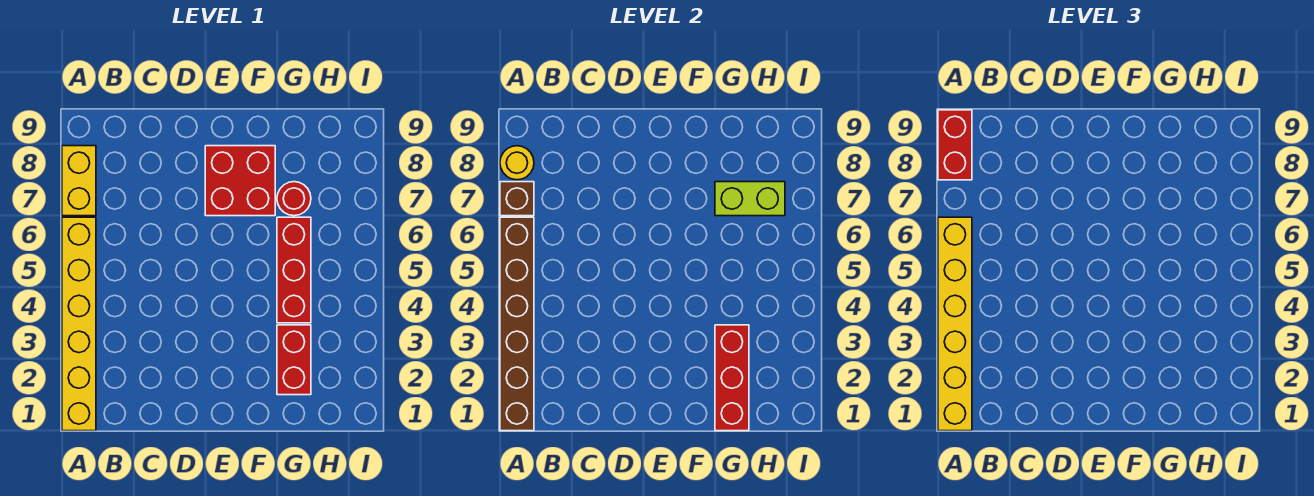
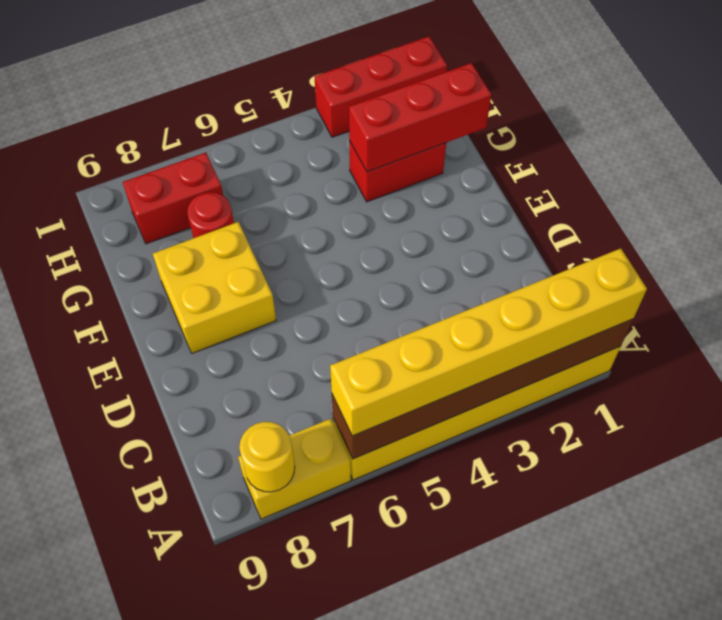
brown brick A7 level 2 -> none
red brick A8:A9 level 3 -> red brick H7:H8 level 1
red brick E7:F8 level 1 -> yellow brick E7:F8 level 1
red brick G4:G6 level 1 -> red brick I1:I3 level 1
lime brick G7:H7 level 2 -> none

